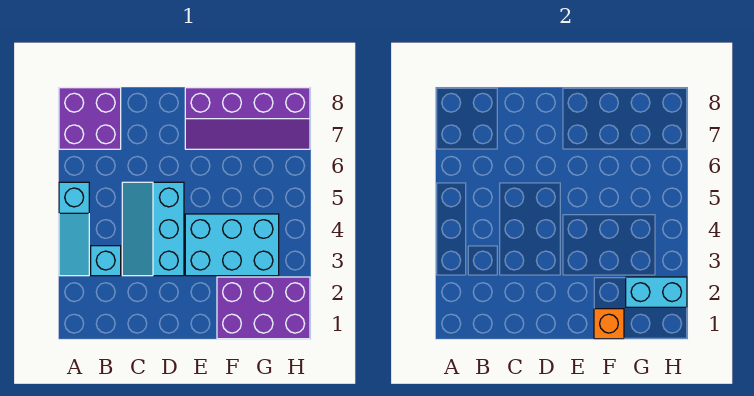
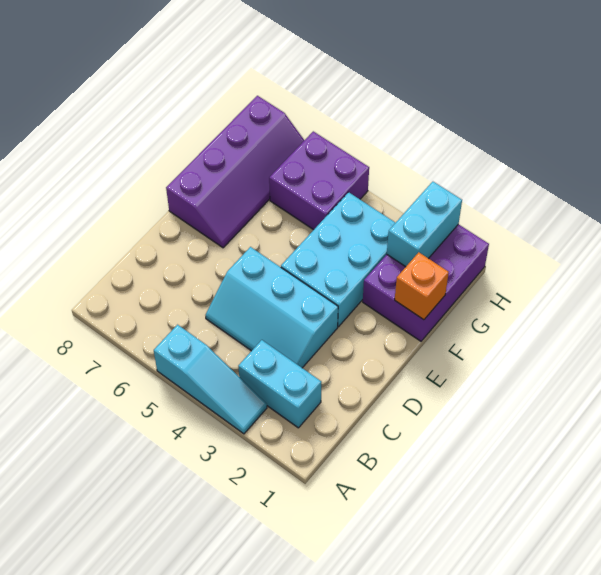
purple brick A7:B8 level 1 -> purple brick G5:H6 level 1
cyan brick B3 level 1 -> cyan brick B2:B3 level 1

